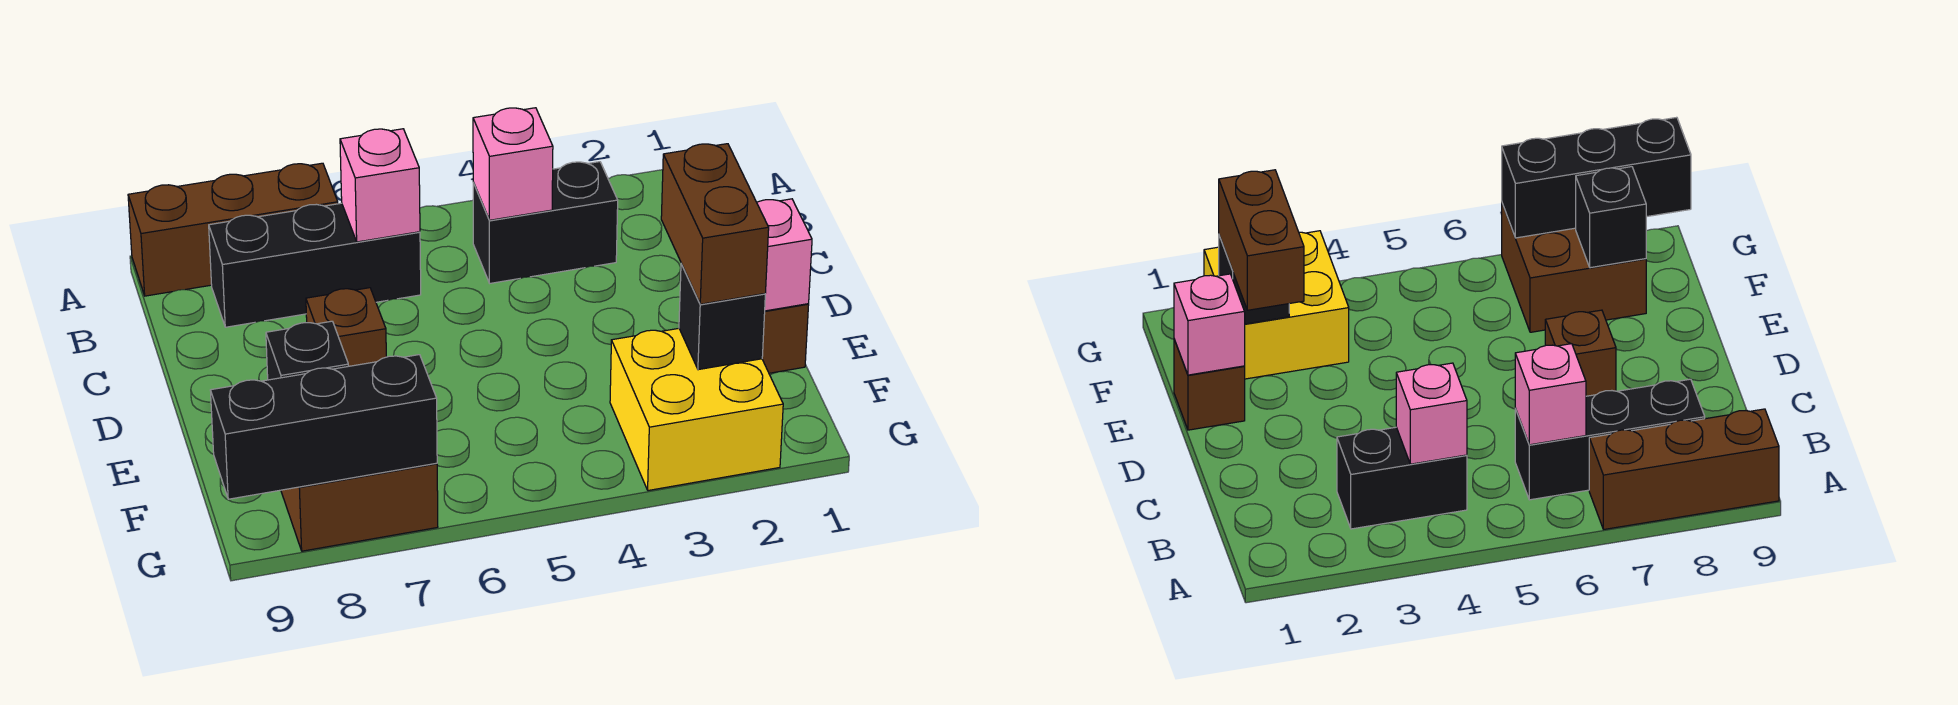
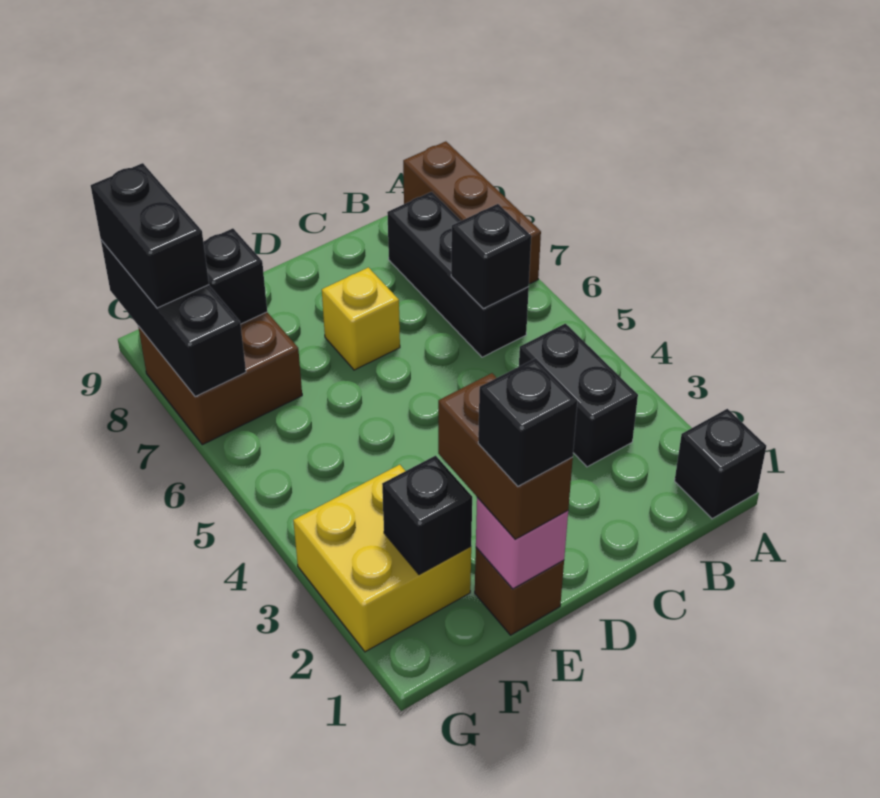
none -> black brick A1 level 1
pink brick B4 level 2 -> none
pink brick B6 level 2 -> black brick B6 level 2
brown brick D7 level 1 -> yellow brick D7 level 1
none -> black brick E1 level 4
brown brick E2:F2 level 3 -> brown brick E1:E2 level 3
none -> black brick G8:G9 level 3

